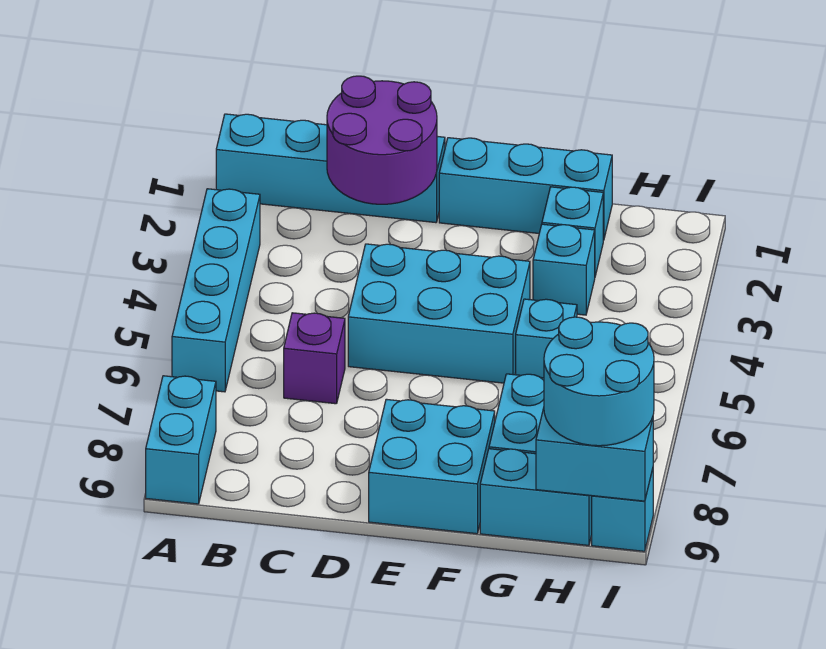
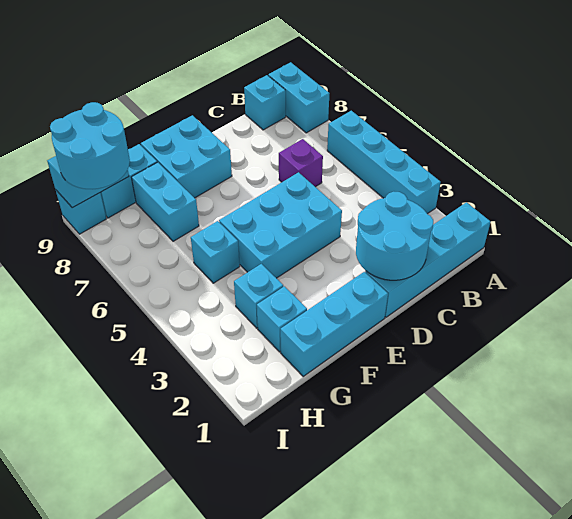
none -> cyan brick B9 level 1
purple round brick C1:D2 level 2 -> cyan round brick C1:D2 level 2

